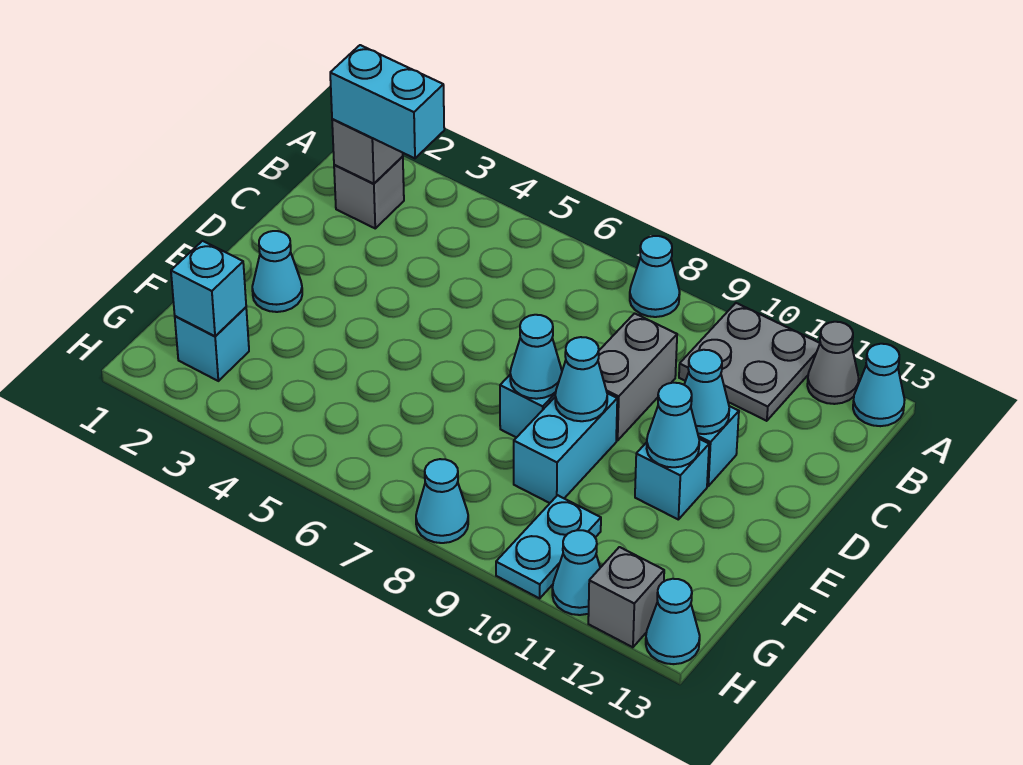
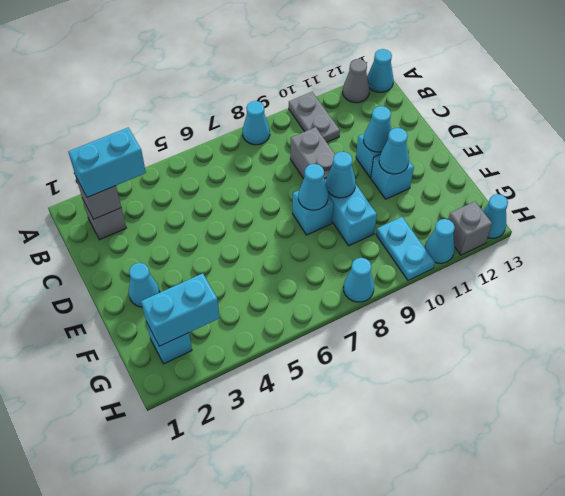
grey plate A10:B11 level 1 -> grey plate A10:B10 level 1
cyan brick G2 level 2 -> cyan brick G2:G3 level 2

